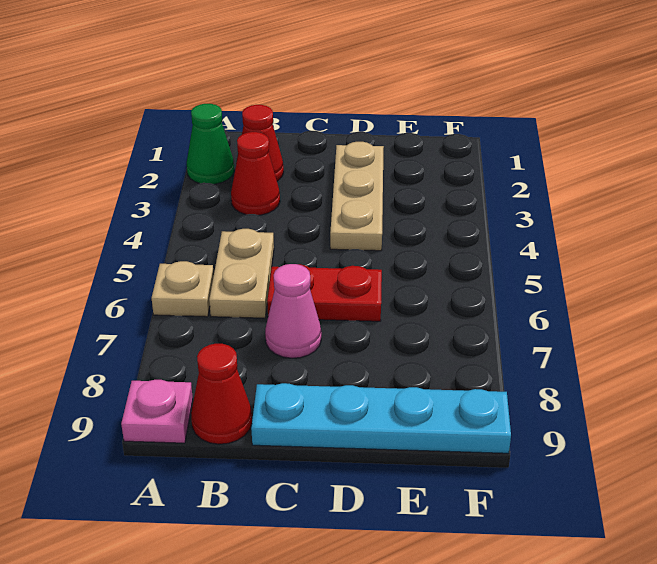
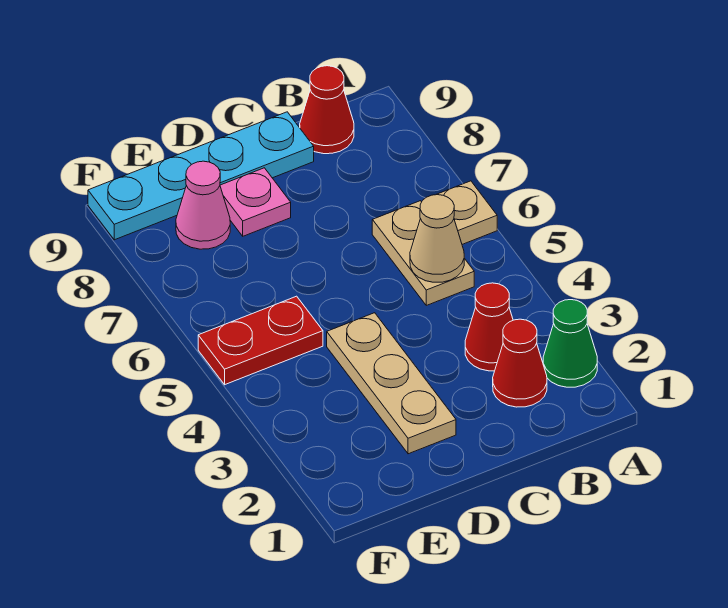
pink plate A9 level 1 -> pink plate D8 level 1
none -> tan cone B5 level 2
red plate C6:D6 level 1 -> red plate E5:F5 level 1
pink cone C7 level 1 -> pink cone E8 level 1

